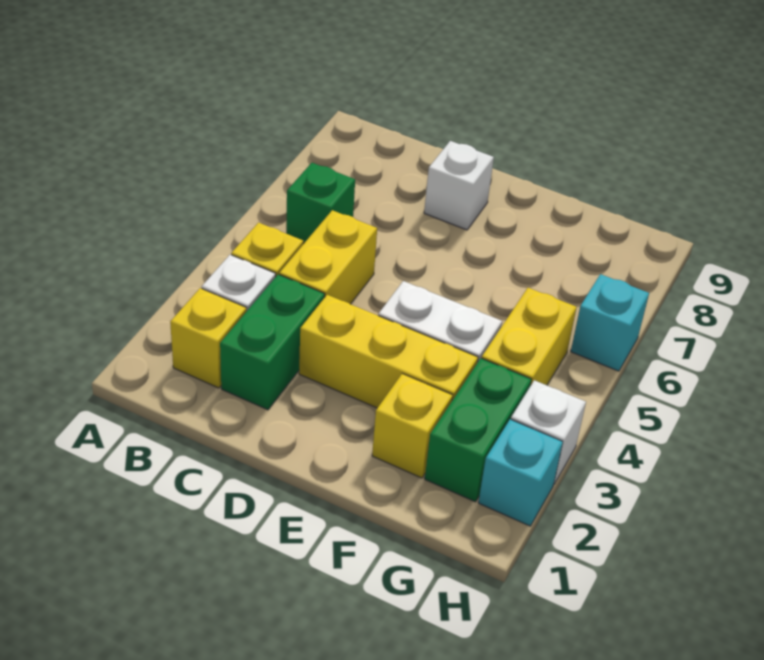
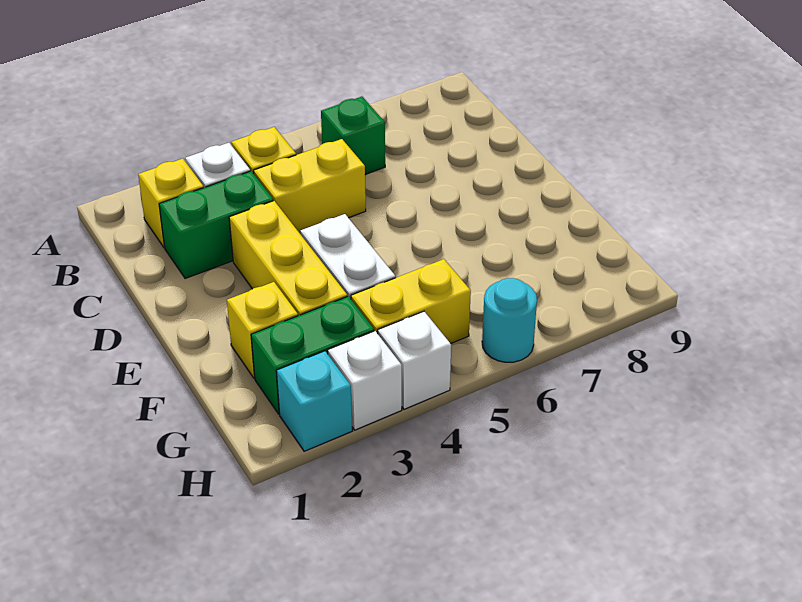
white brick D8 level 1 -> white brick H4 level 1
cyan brick H6 level 1 -> cyan round brick H6 level 1

